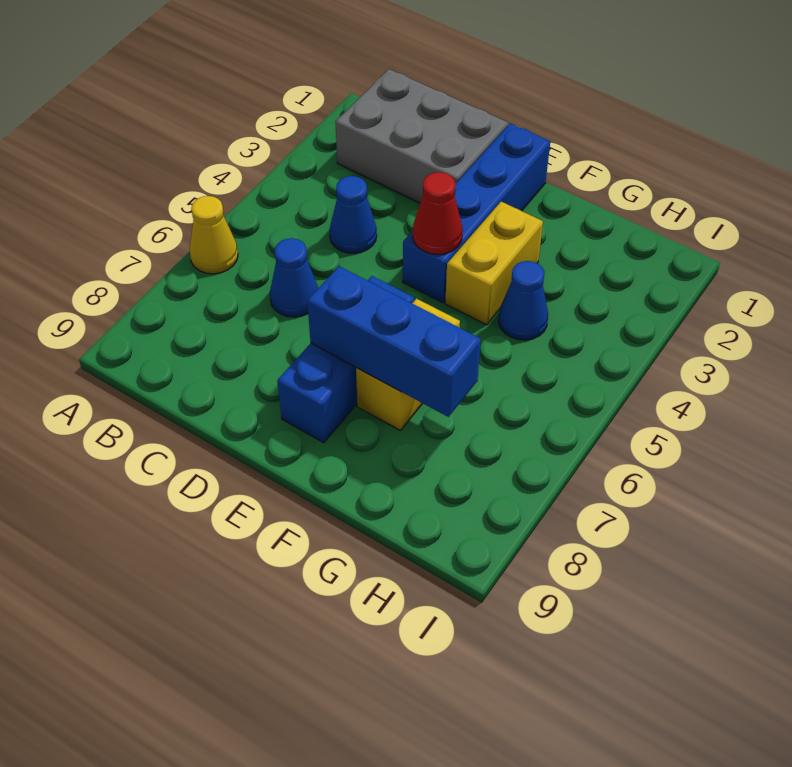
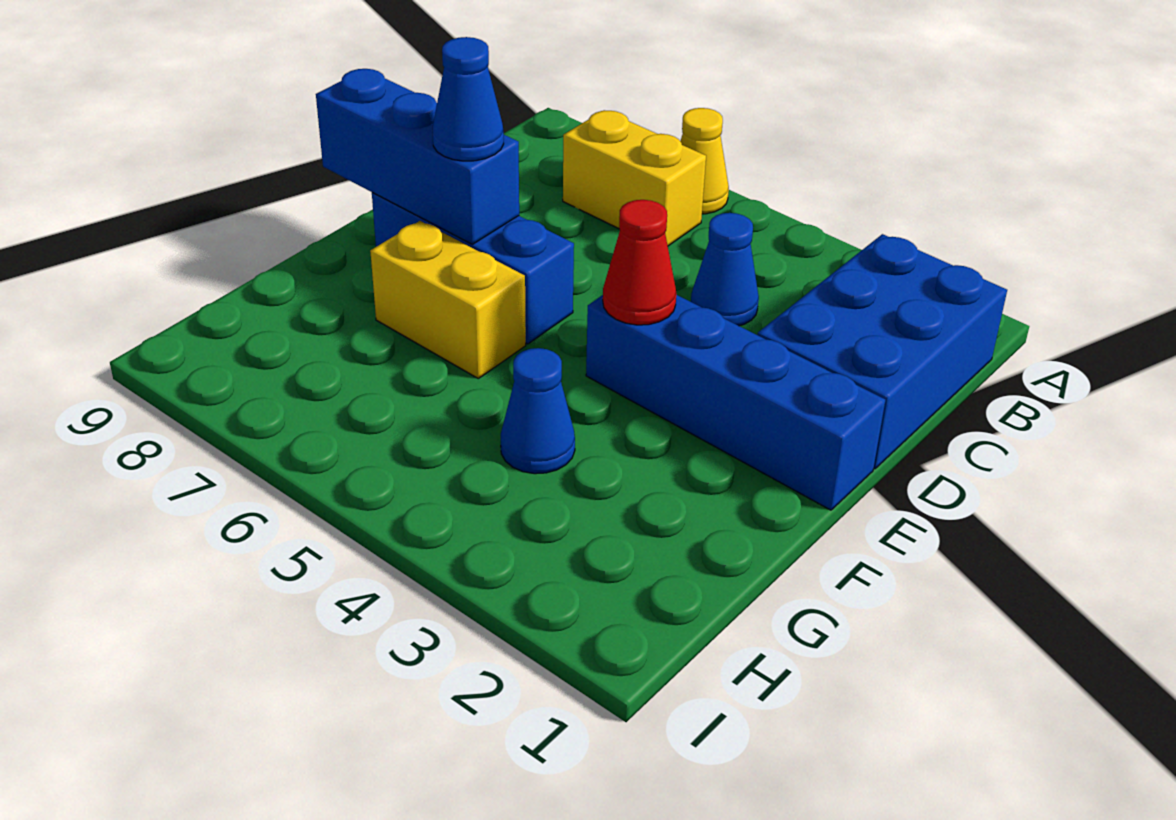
grey brick B1:D2 level 1 -> blue brick B1:D2 level 1
blue cone C6 level 1 -> blue cone E7 level 3
blue brick E7:G7 level 2 -> blue brick E7:E9 level 2
yellow brick F3:F4 level 1 -> yellow brick B6:B7 level 1

